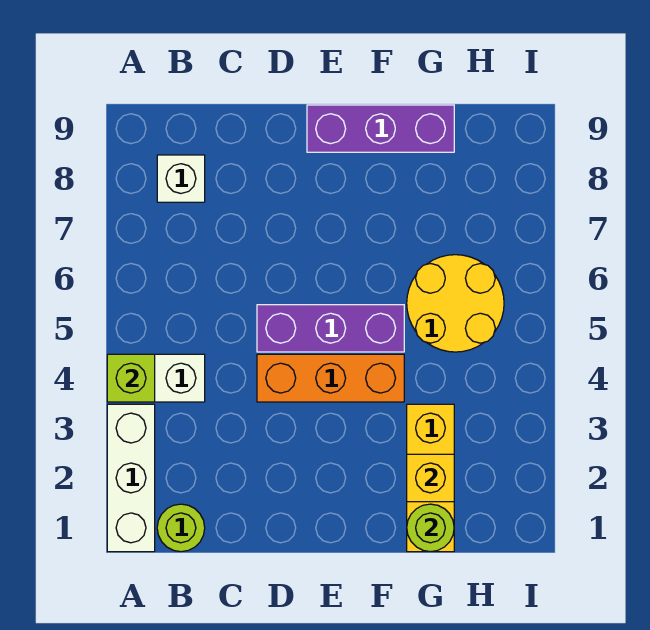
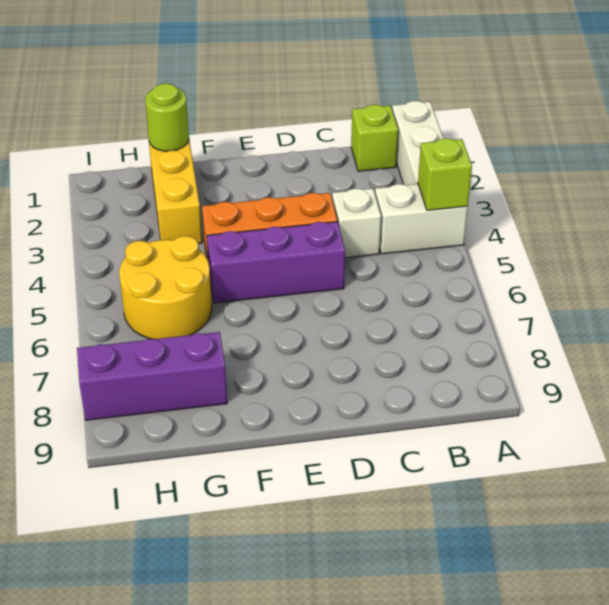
lime round brick B1 level 1 -> lime brick B1 level 1
white brick B8 level 1 -> white brick C4 level 1
purple brick E9:G9 level 1 -> purple brick G8:I8 level 1
yellow brick G2 level 2 -> none

